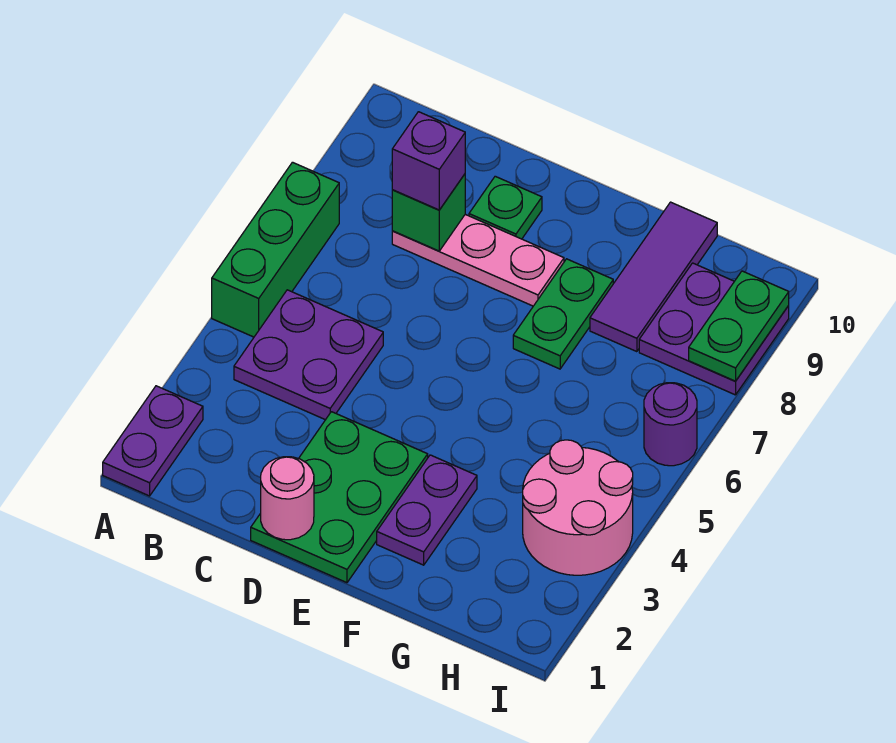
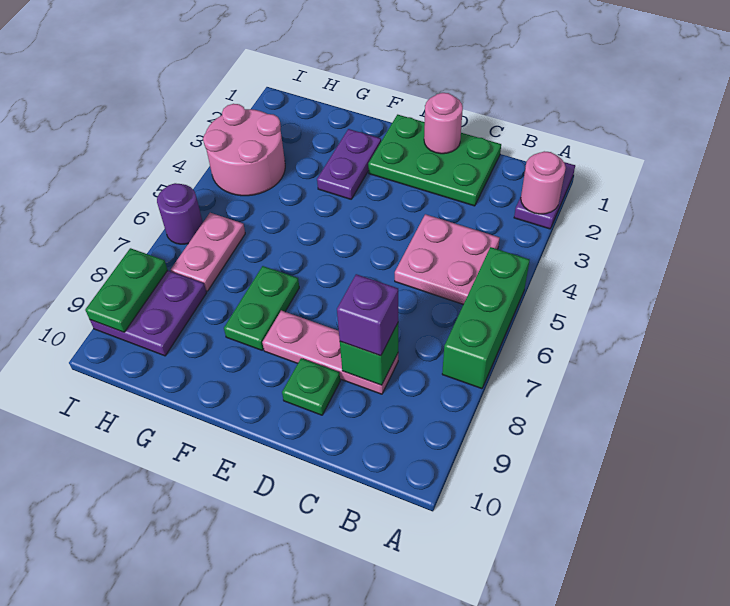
none -> pink round brick A2 level 2
purple plate B4:C5 level 1 -> pink plate B4:C5 level 1
green plate D1:E3 level 1 -> green plate C1:E2 level 1
purple tile G8:G10 level 1 -> none
none -> pink plate H6:H7 level 1

